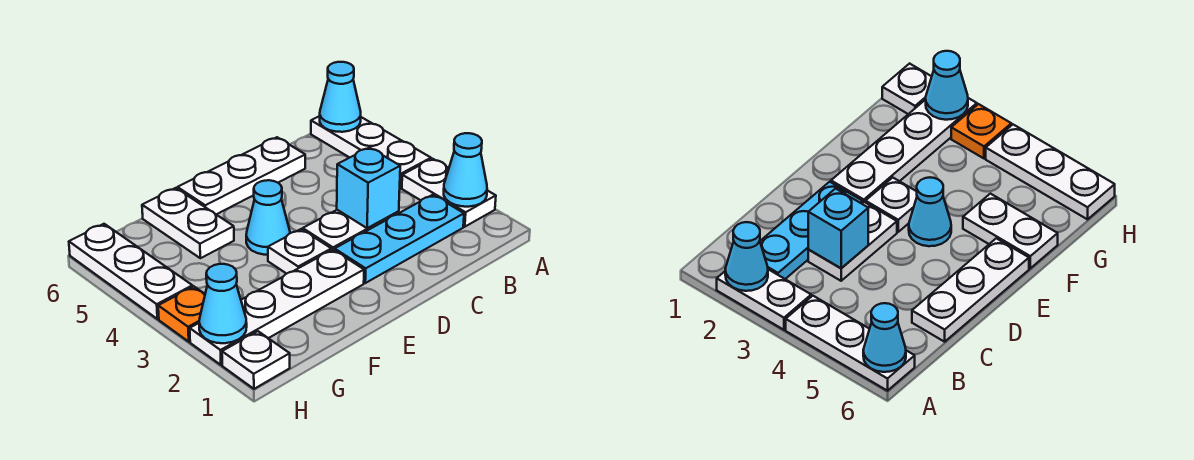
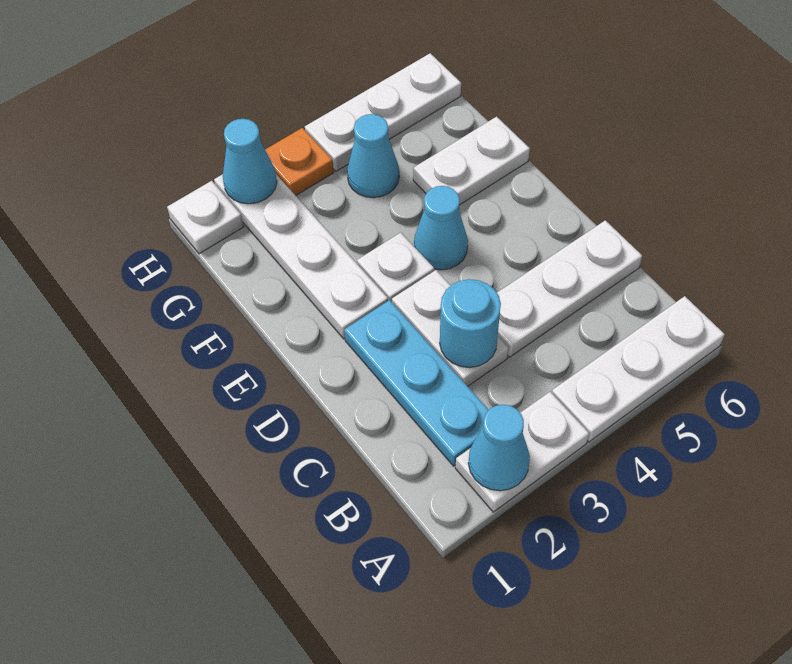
cyan cone A6 level 2 -> cyan cone G4 level 1
cyan brick C3 level 2 -> cyan round brick C3 level 2
white plate C6:E6 level 1 -> white plate C4:C6 level 1

